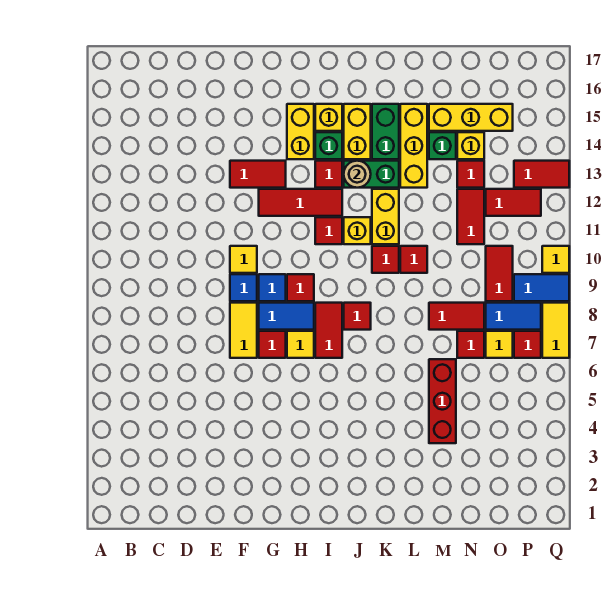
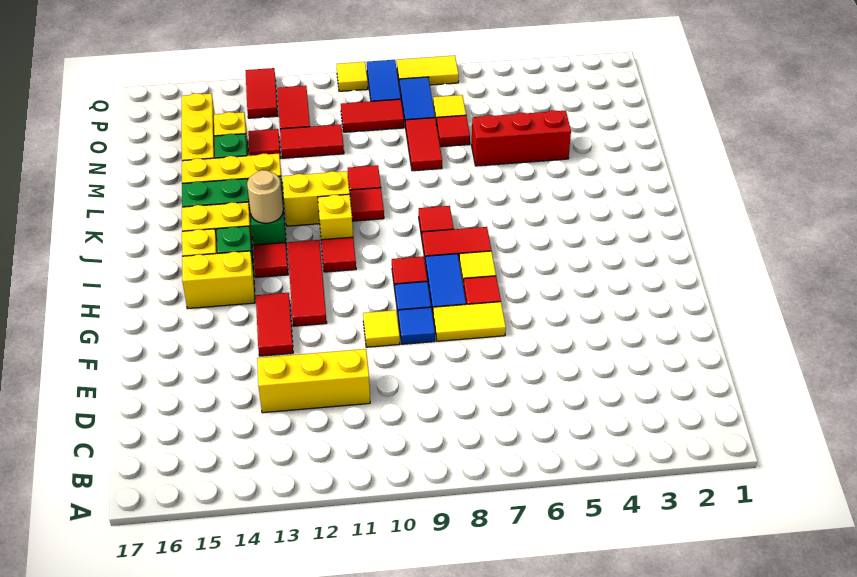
none -> yellow brick D11:D13 level 1
red tile P7 level 1 -> none

